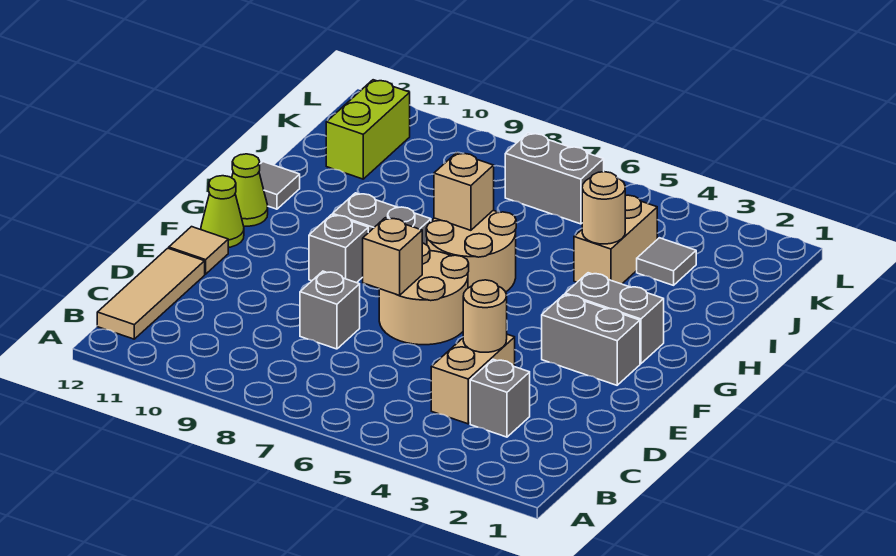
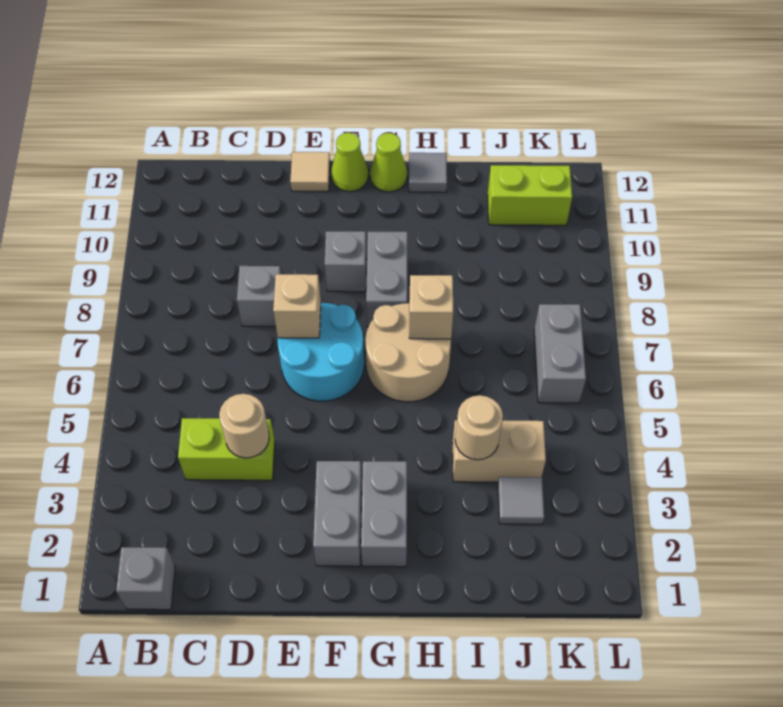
tan tile B12:D12 level 1 -> none
grey brick C3 level 1 -> grey brick B1 level 1
tan brick C4:D4 level 1 -> lime brick C4:D4 level 1
tan round brick E6:F7 level 1 -> cyan round brick E6:F7 level 1

